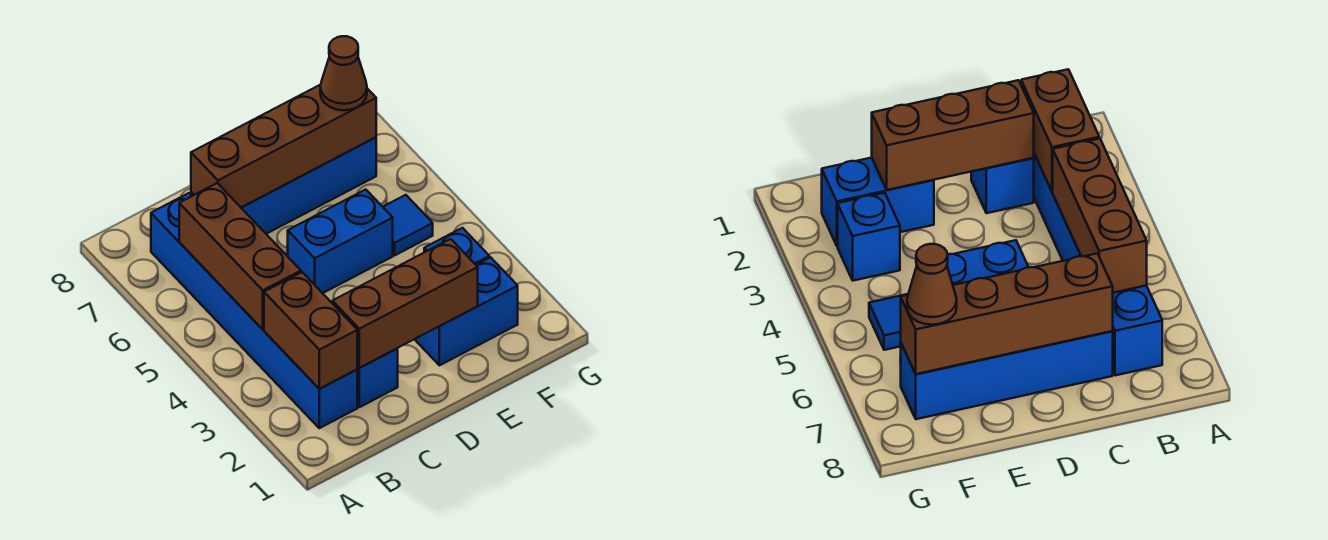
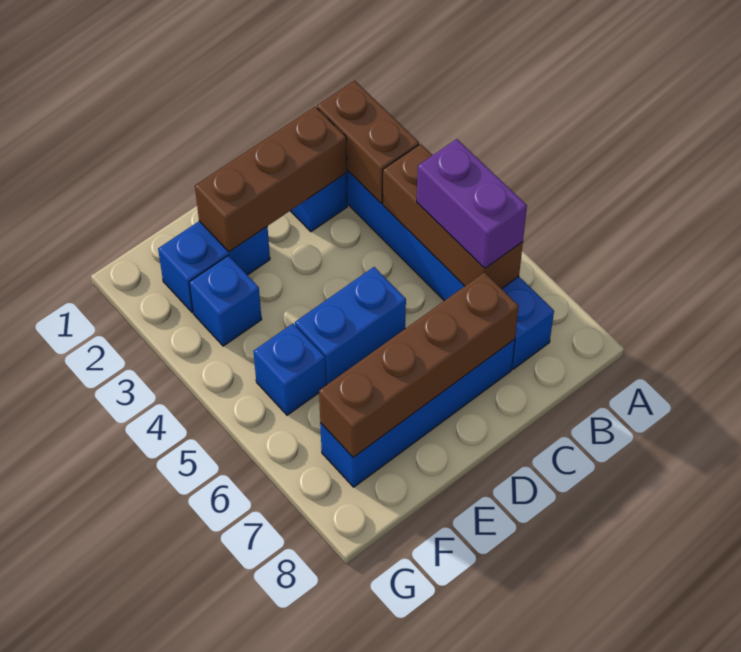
none -> purple brick B5:B6 level 3
blue tile F5 level 1 -> blue brick F5 level 1
brown cone F7 level 3 -> none

